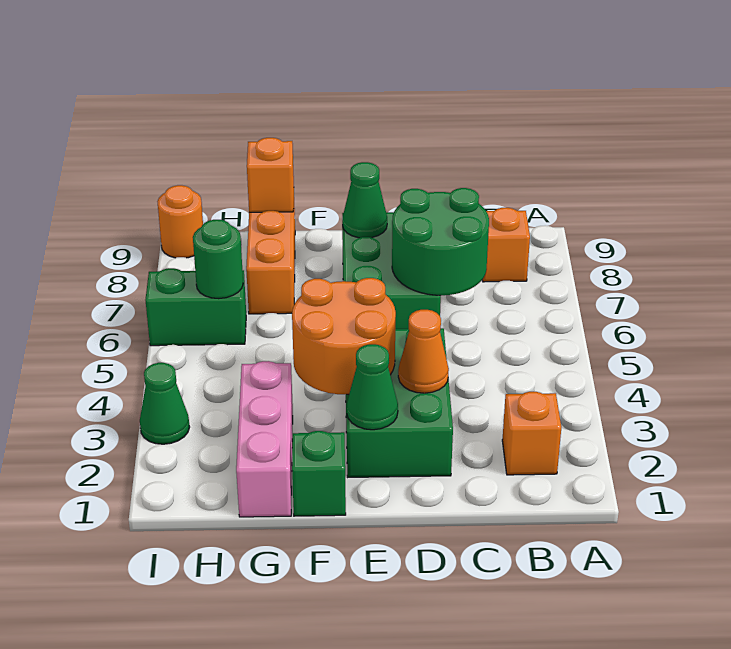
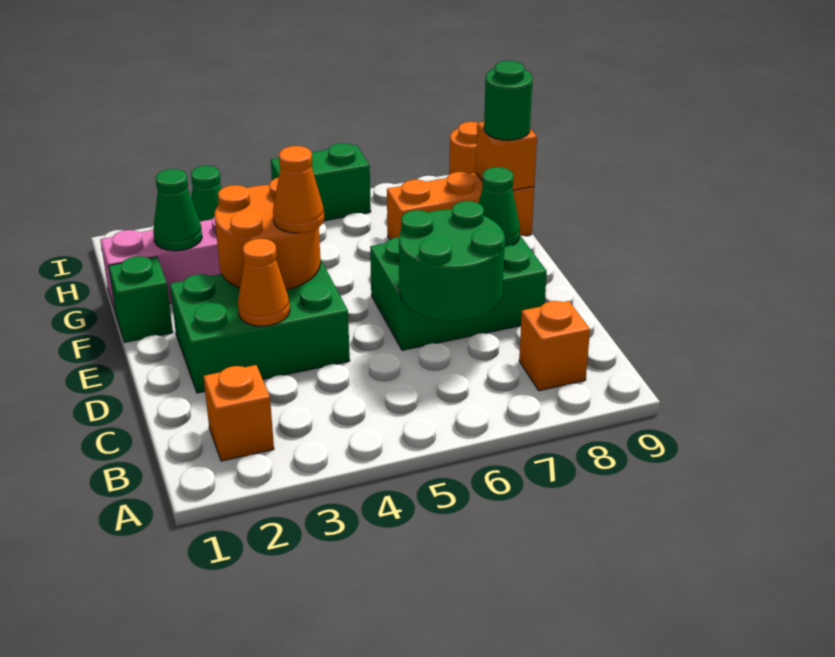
green cone E2 level 2 -> green cone G2 level 2
none -> orange cone E4 level 3
green brick H6:I6 level 1 -> green brick I5:I6 level 1
green round brick H6 level 2 -> green round brick G9 level 3

